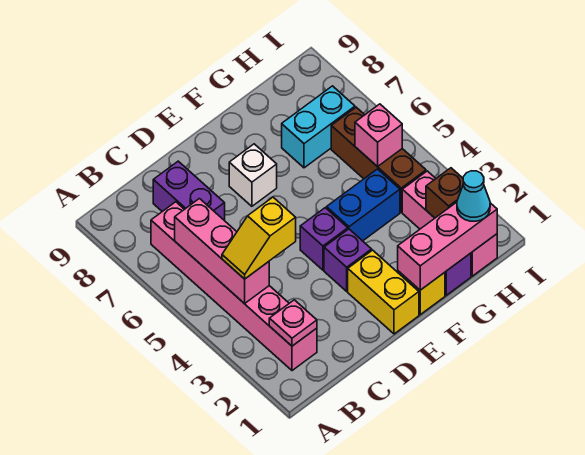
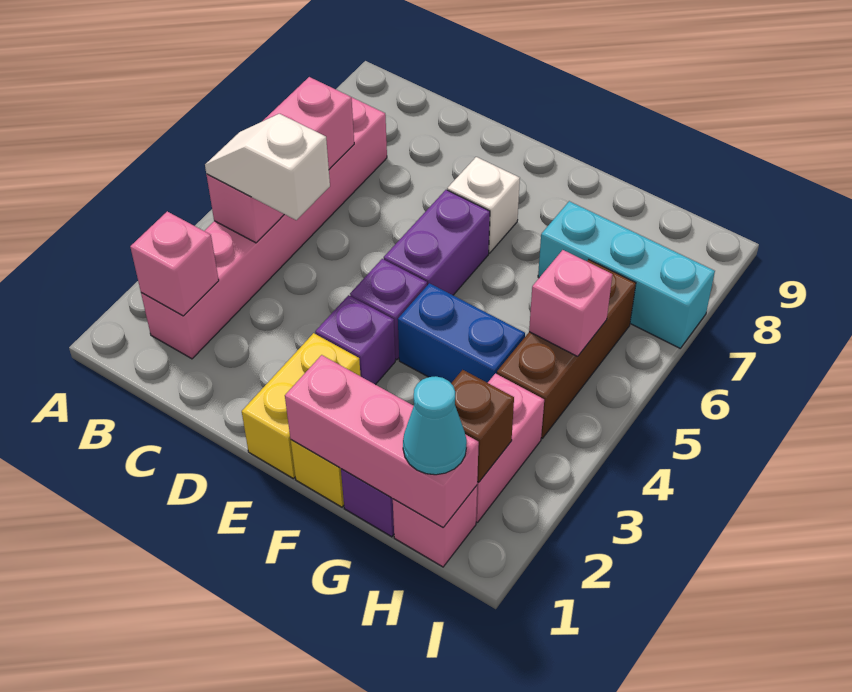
pink plate B2 level 2 -> pink brick B2 level 2
yellow slope B4:C4 level 3 top C -> white slope B4:C4 level 3 top C
purple brick C7:C8 level 1 -> purple brick E5:E6 level 1
cyan brick G7:H7 level 1 -> cyan brick G7:I7 level 1

